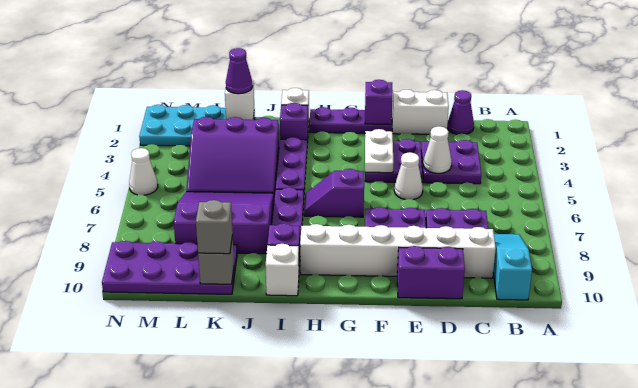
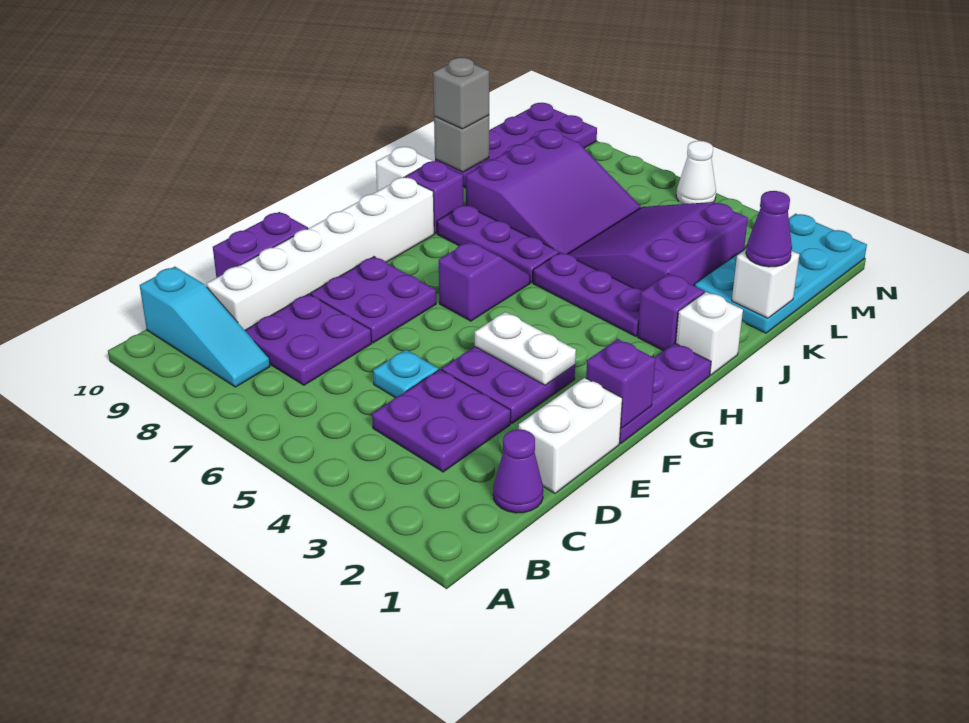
white cone D4 level 2 -> none
none -> cyan plate D5 level 1
white cone E5 level 1 -> none

